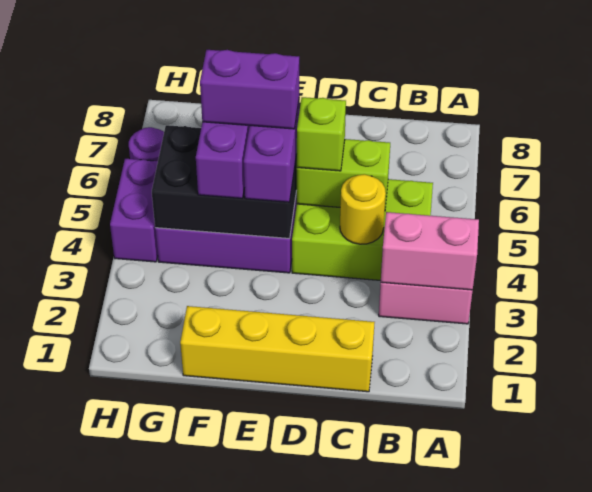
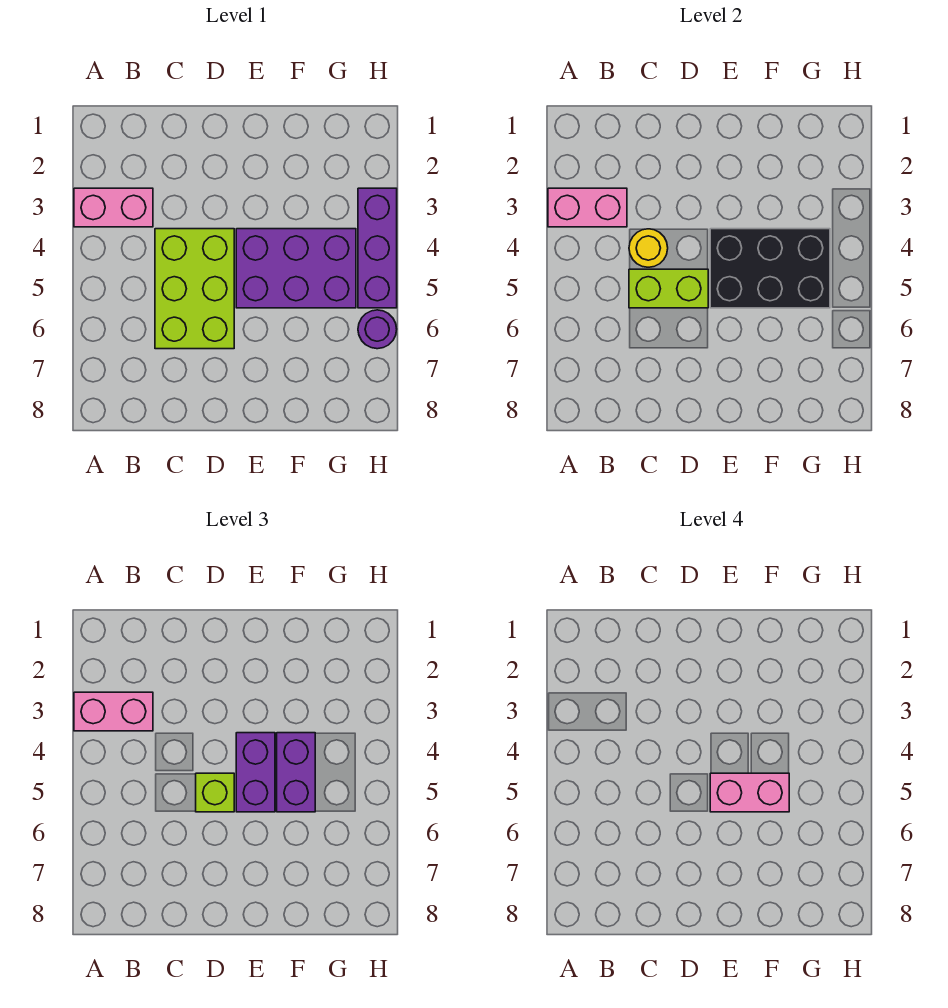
none -> pink brick A3:B3 level 3
lime brick B4:D5 level 1 -> lime brick C4:D6 level 1
yellow brick C1:F1 level 1 -> none
purple brick E5:F5 level 4 -> pink brick E5:F5 level 4
purple brick H4:H5 level 1 -> purple brick H3:H5 level 1

